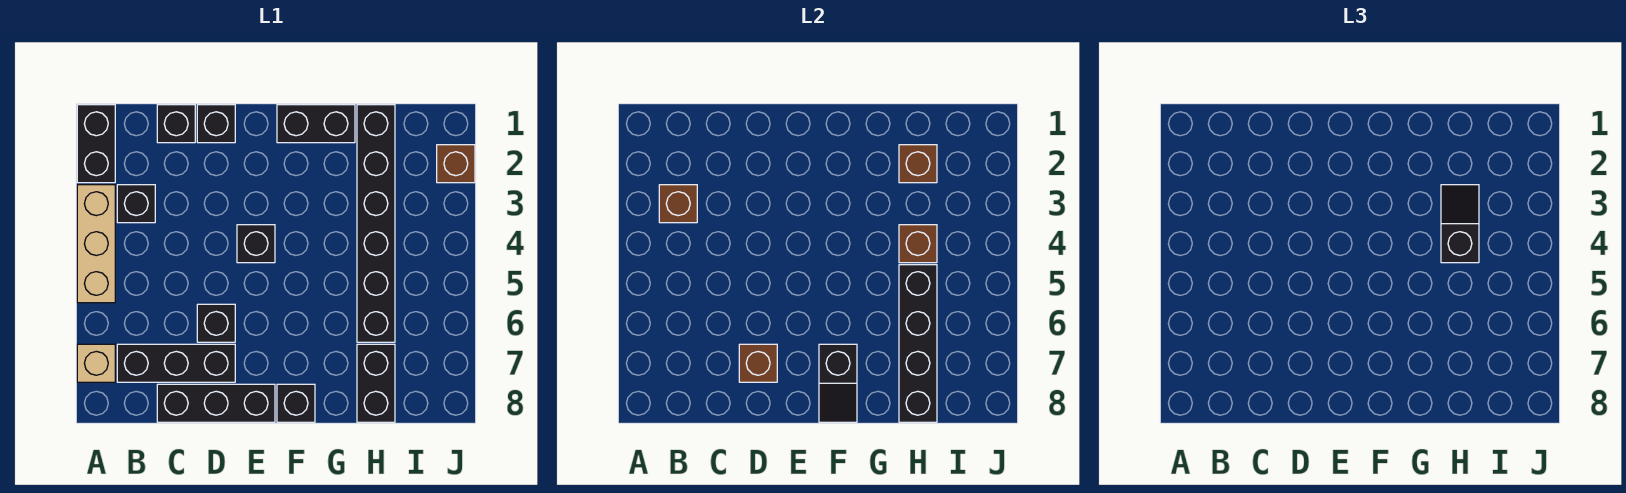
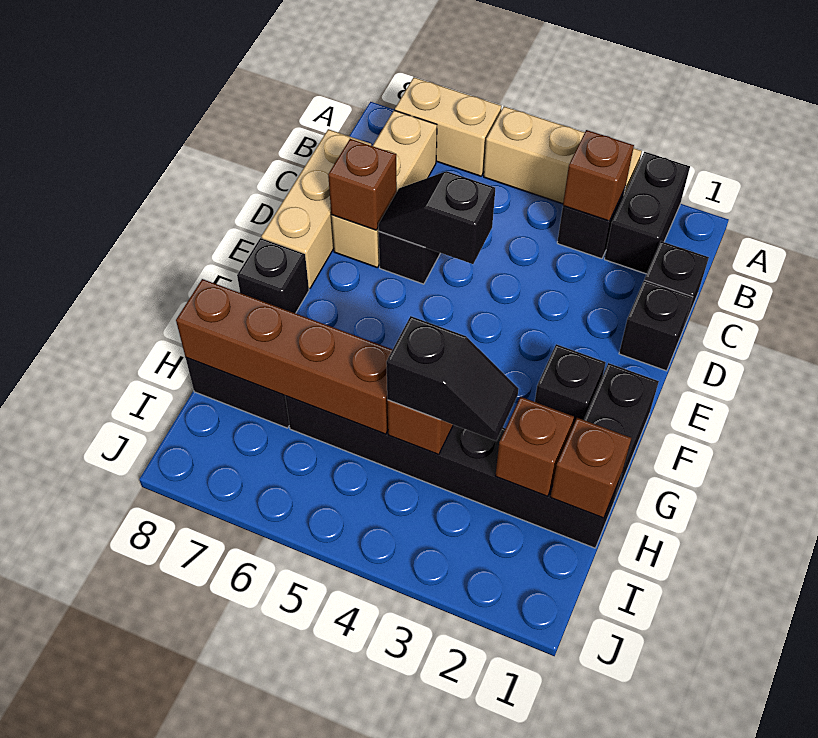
black brick A1:A2 level 1 -> black brick A2:B2 level 1
tan brick A7 level 1 -> tan brick A6:A7 level 1
black brick B7:D7 level 1 -> tan brick B7:D7 level 1
black brick C8:E8 level 1 -> tan brick C8:E8 level 1
black brick E4 level 1 -> black brick F2 level 1
black slope F7:F8 level 2 top 7 -> black slope D5:D6 level 2 top 5
black brick H5:H8 level 2 -> brown brick H5:H8 level 2
brown brick J2 level 1 -> brown brick H1 level 2

